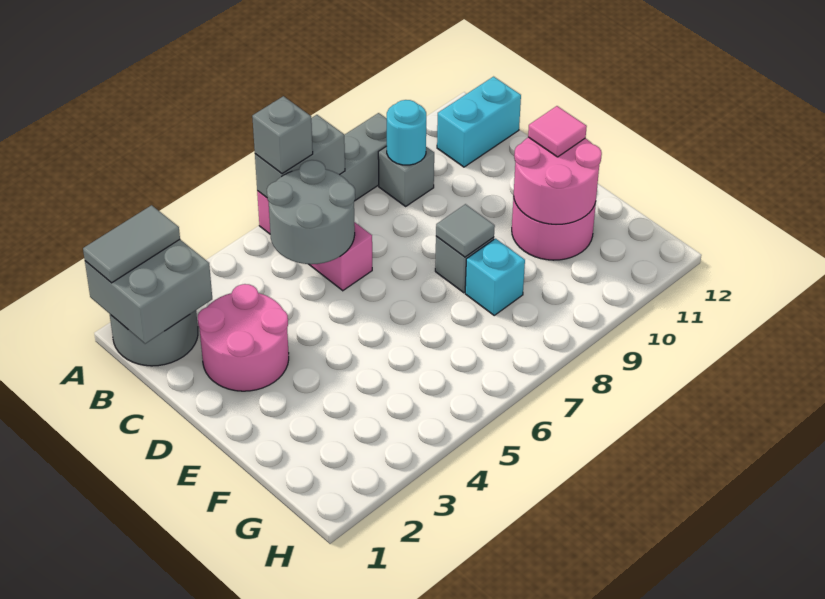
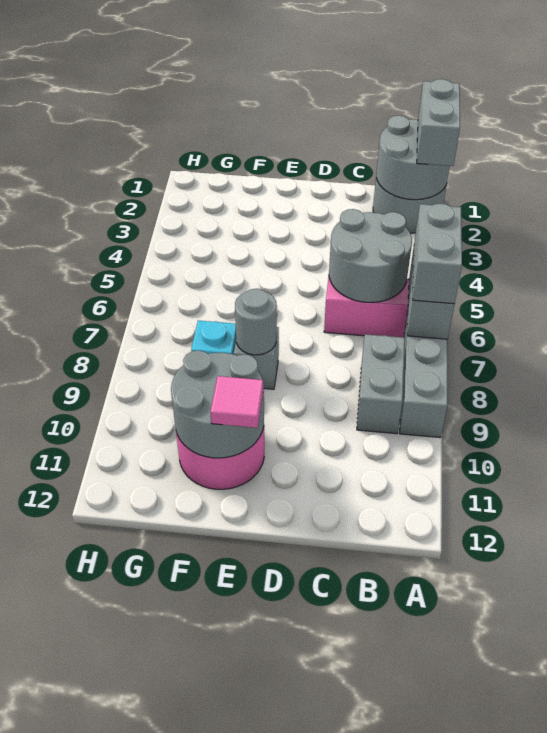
grey brick A1:B2 level 2 -> grey round brick A1:B2 level 2
grey tile A1:A2 level 3 -> grey brick A1:A2 level 3
grey brick A6 level 3 -> grey brick A6:A7 level 3
grey brick B9 level 1 -> grey brick B8:B9 level 1
cyan round brick B9 level 2 -> none
cyan brick B11:B12 level 1 -> none
pink round brick C2:D3 level 1 -> none
grey tile E8 level 2 -> grey round brick E8 level 2
pink round brick E10:F11 level 2 -> grey round brick E10:F11 level 2

